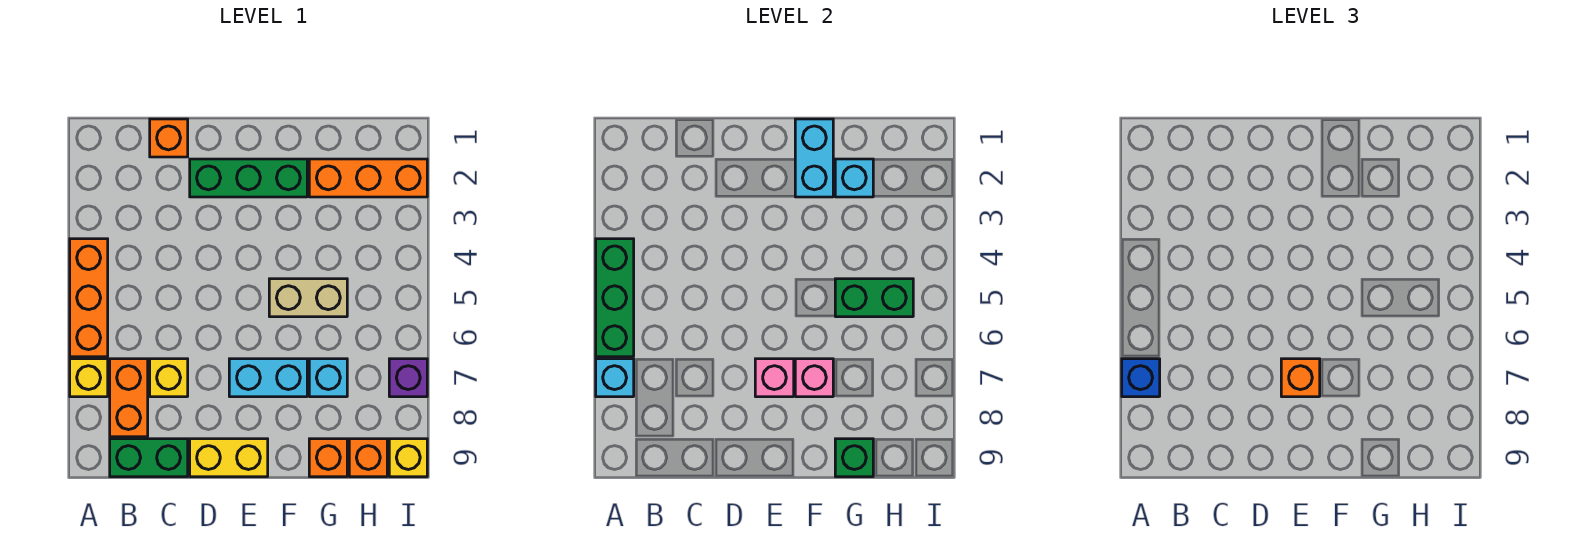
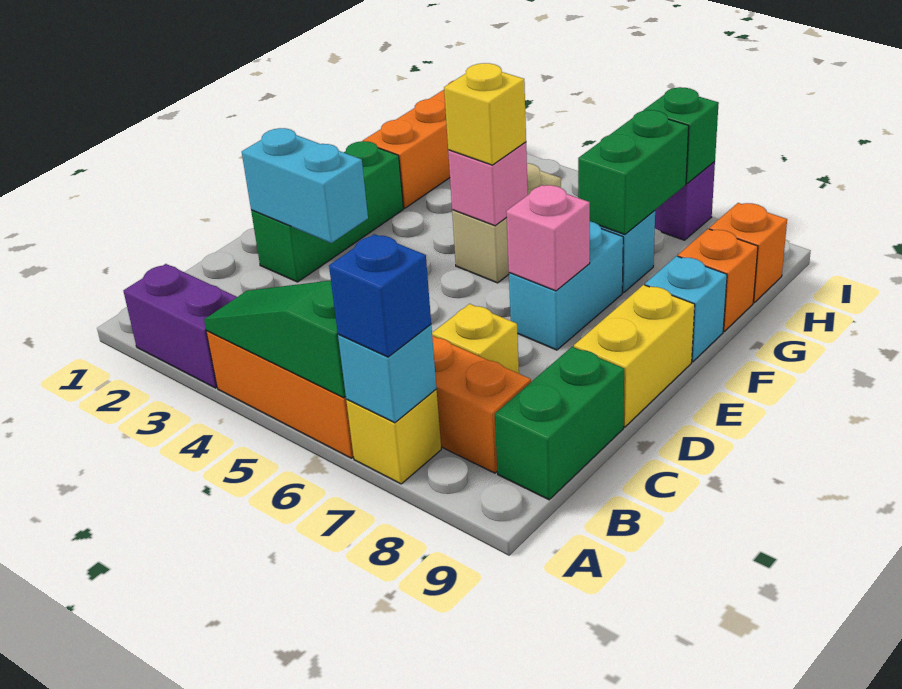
none -> purple brick A2:A3 level 1
green brick A4:A6 level 2 -> green slope A4:A6 level 2 top 6
orange brick C1 level 1 -> none
orange brick E7 level 3 -> none
cyan brick F1:F2 level 2 -> cyan brick D2:D3 level 2
pink brick F7 level 2 -> pink brick F5 level 2
cyan brick G2 level 2 -> cyan brick F9 level 1
green brick G5:H5 level 2 -> green brick G7:H7 level 2
green brick G9 level 2 -> green brick I7 level 2
yellow brick I9 level 1 -> yellow brick F5 level 3

